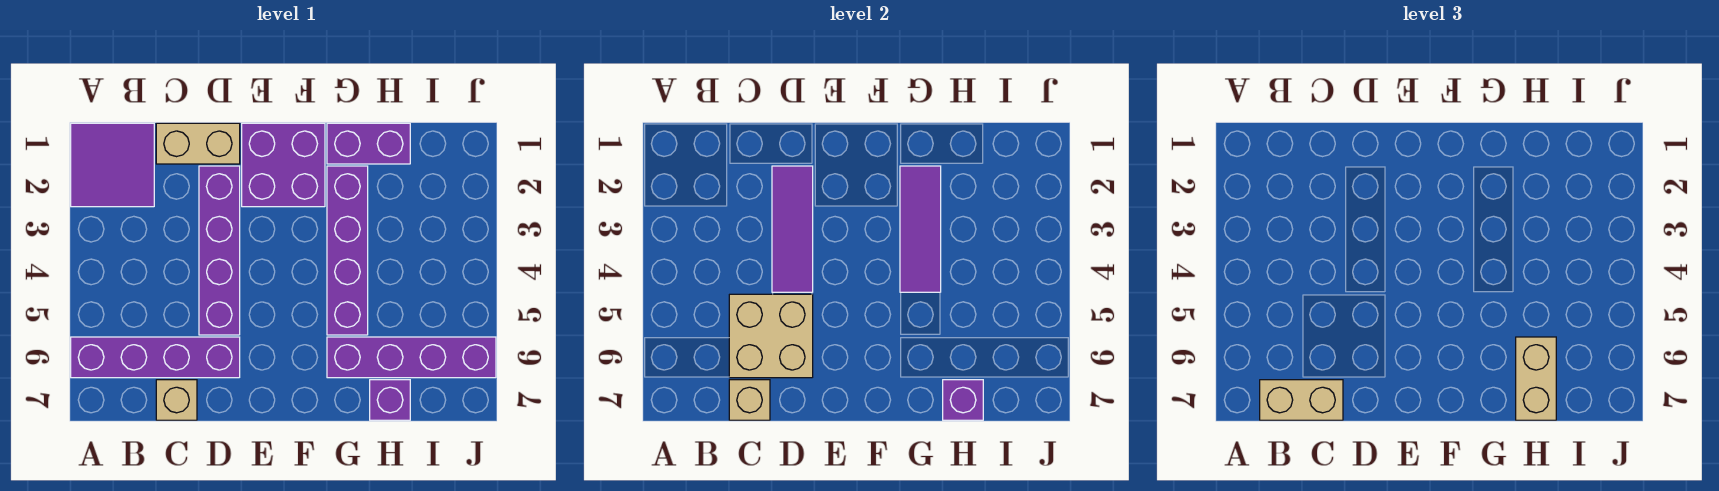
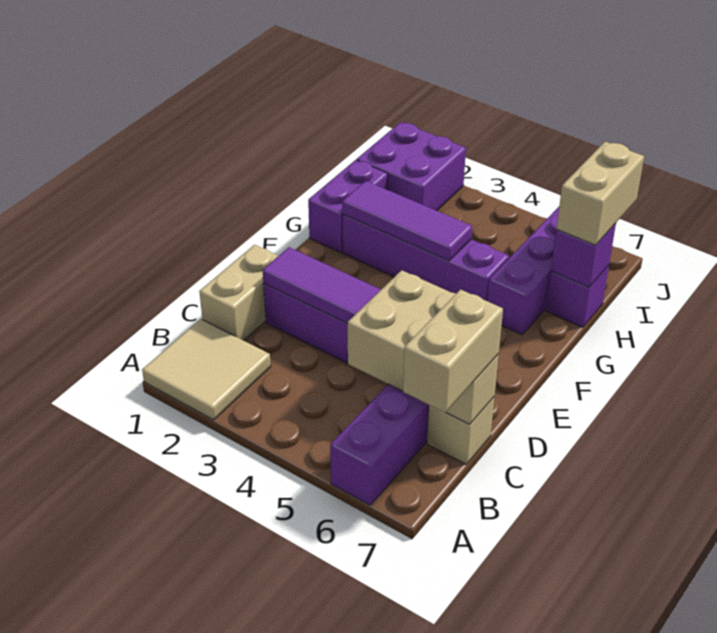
purple tile A1:B2 level 1 -> tan tile A1:B2 level 1
purple brick E1:F2 level 1 -> purple brick I1:J2 level 1
tan brick H6:H7 level 3 -> tan brick H7:I7 level 3

